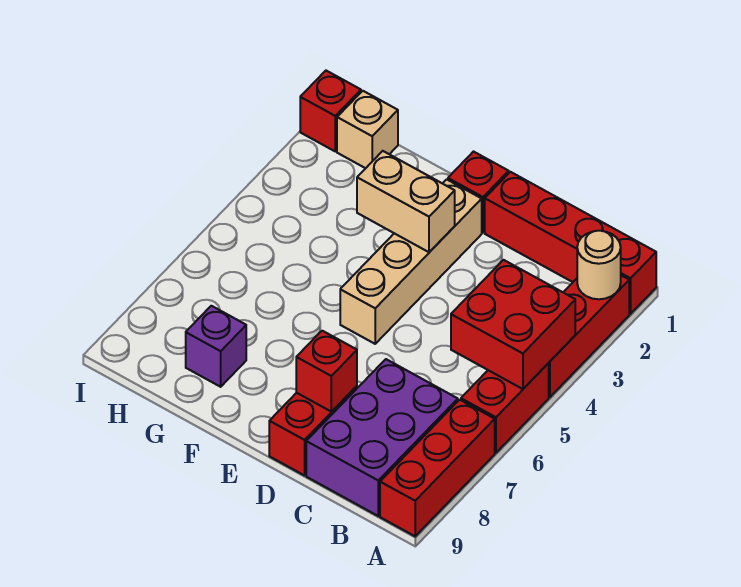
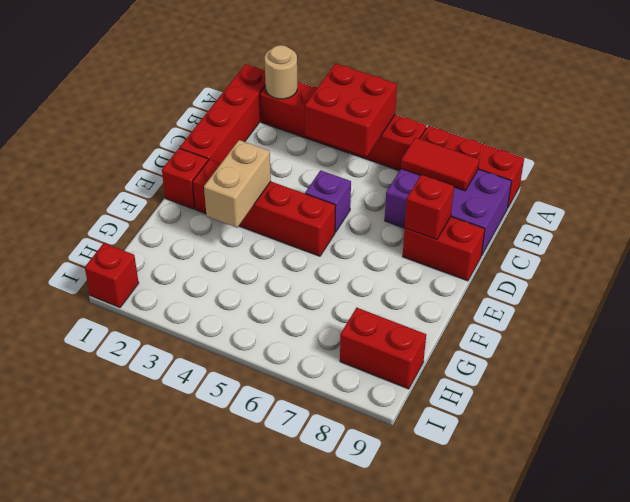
none -> red tile B7:B8 level 2
tan brick E2:E5 level 1 -> red brick E2:E5 level 1
purple brick G8 level 1 -> purple brick D5 level 1
tan brick H1 level 1 -> none
none -> red brick H8:H9 level 1

